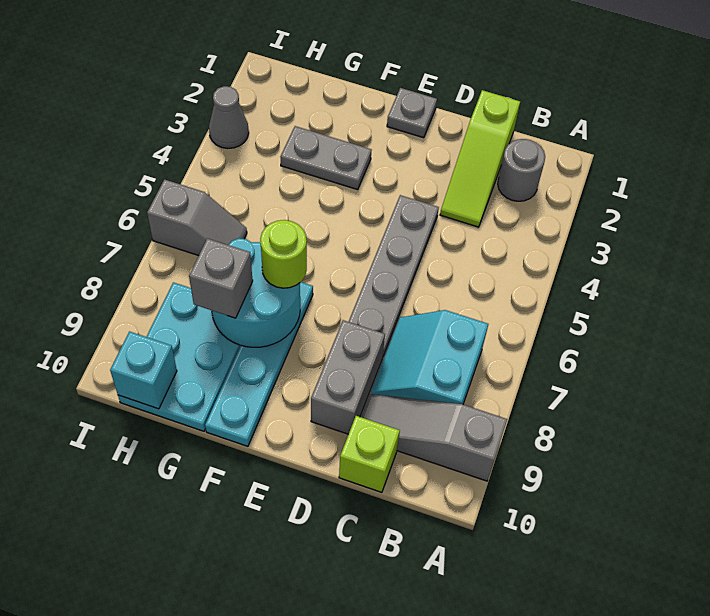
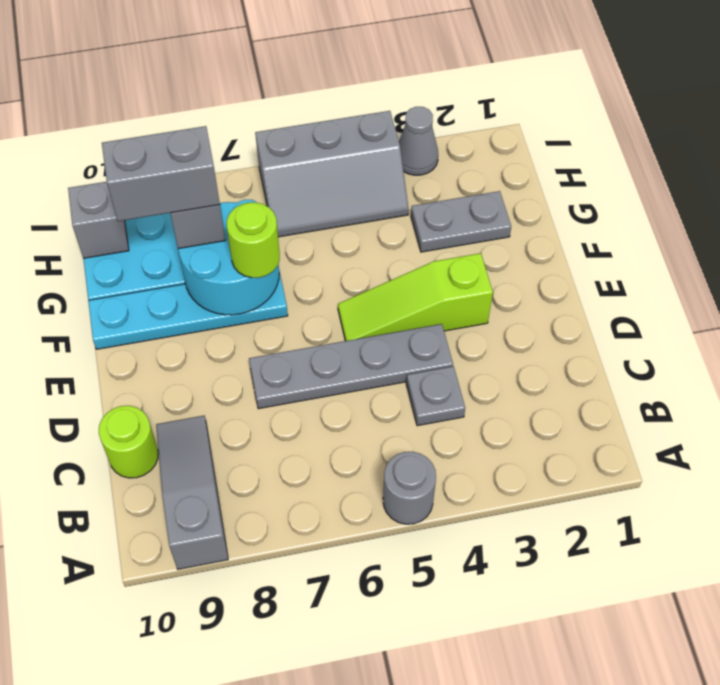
grey round brick B2 level 1 -> grey round brick A5 level 1
cyan slope B7:C8 level 1 top B -> none
lime slope C1:C3 level 1 top 1 -> lime slope E3:E5 level 1 top 3
lime brick C10 level 1 -> lime round brick C10 level 1
grey brick D8:D9 level 1 -> grey brick G8:G9 level 4
grey plate E1 level 1 -> grey plate C4 level 1
grey plate F3:G3 level 1 -> grey plate G2:G3 level 1
grey slope H6:I6 level 1 top I -> grey slope H4:I6 level 1 top I
cyan brick H10 level 2 -> grey brick H10 level 2

